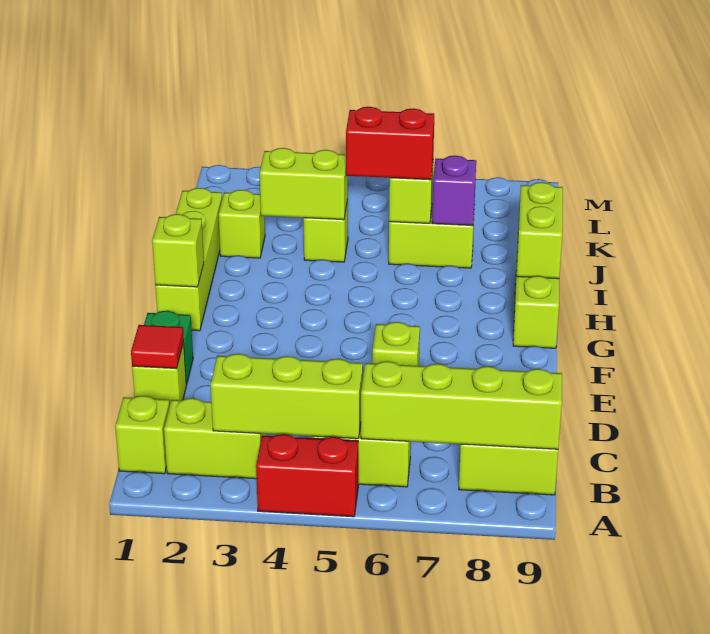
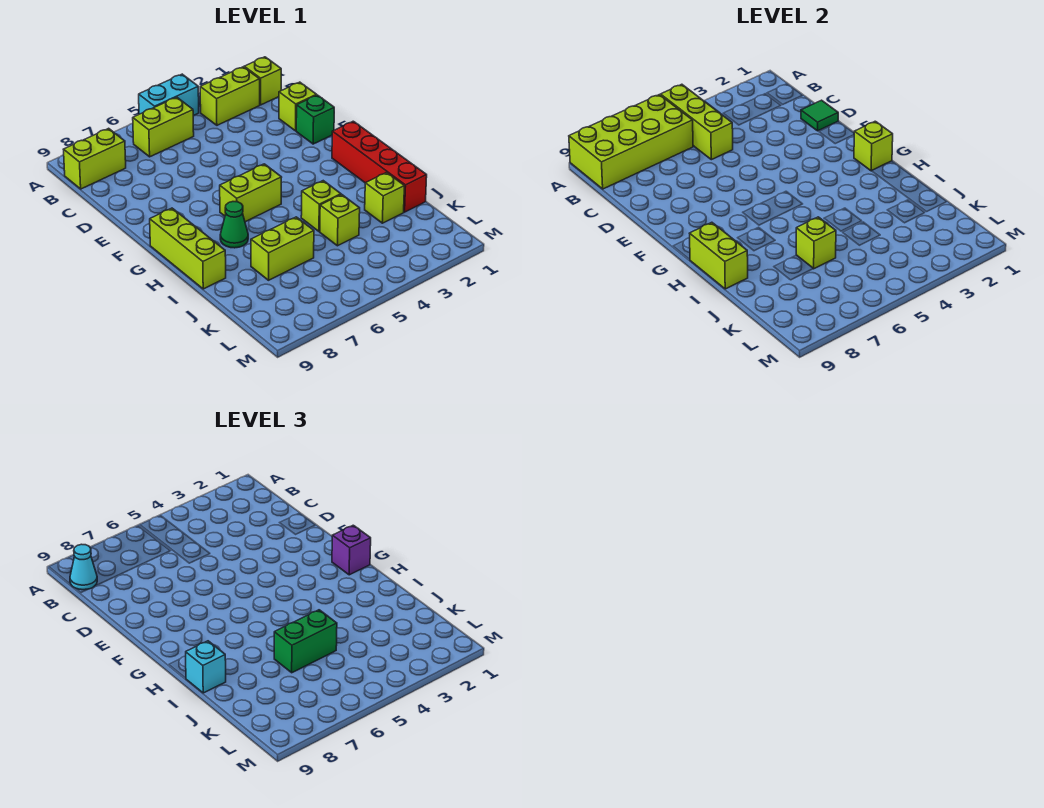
red brick A4:A5 level 1 -> cyan brick A4:A5 level 1
lime brick B3:B5 level 2 -> lime brick A5:C5 level 2
lime brick B6:B9 level 2 -> lime brick A6:B9 level 2
none -> cyan cone B9 level 3
red tile D1 level 2 -> green tile D1 level 2
lime brick E6 level 1 -> lime brick I4 level 1
lime brick G1:J1 level 1 -> red brick G1:J1 level 1
none -> green cone H7 level 1
none -> cyan brick I9 level 3
lime brick J3:J4 level 2 -> lime brick G5:G6 level 1
red brick J5:J6 level 3 -> green brick J5:J6 level 3
purple brick J7 level 2 -> purple brick G1 level 3

